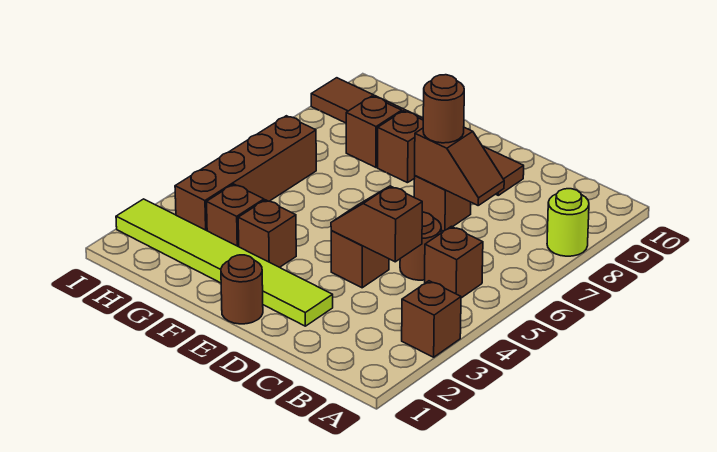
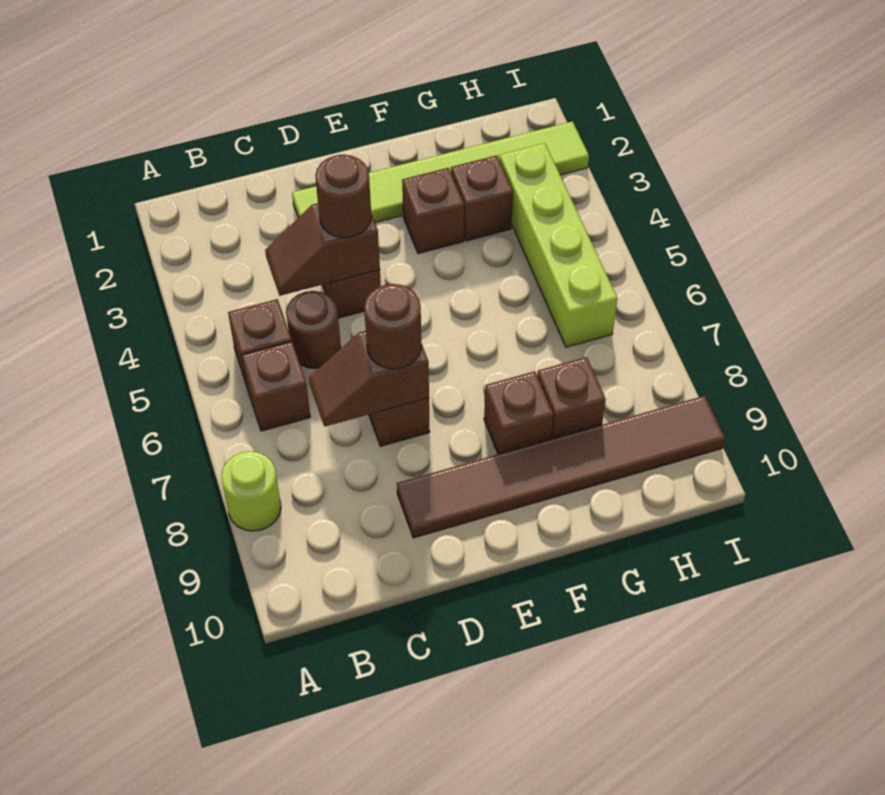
brown brick A3 level 1 -> brown brick B6 level 1
brown slope C4:D4 level 2 top C -> brown slope C4:D4 level 2 top D
brown round brick E1 level 1 -> brown round brick D4 level 3
brown brick H3:H6 level 1 -> lime brick H3:H6 level 1

